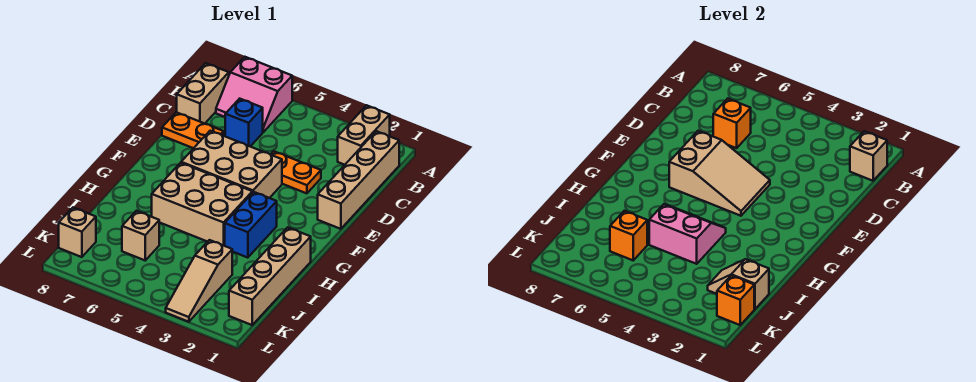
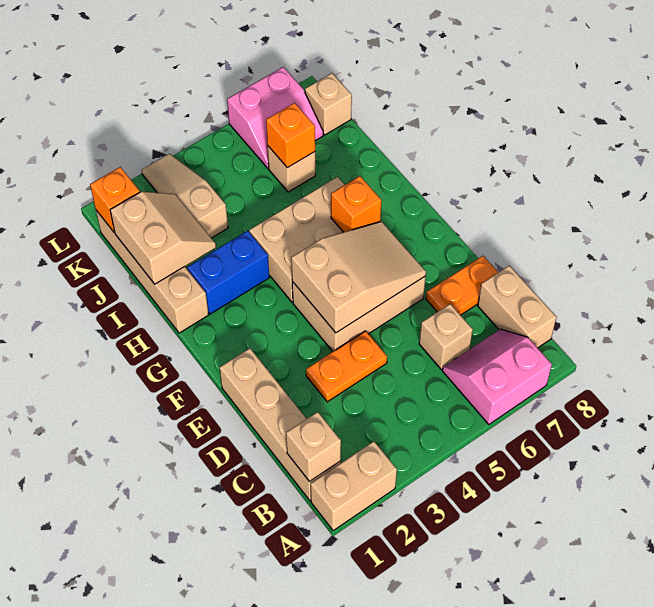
tan brick A2:B2 level 1 -> tan brick A1:A2 level 1
blue brick C6 level 1 -> tan brick C6 level 1
orange brick C6 level 2 -> orange brick G6 level 2
tan slope E4:F6 level 2 top 6 -> tan slope E4:F6 level 2 top 4
blue brick G3:H3 level 1 -> blue brick H2:H3 level 1
pink slope H4:I5 level 2 top I -> pink slope K6:L7 level 1 top L
tan slope J1:J2 level 2 top 1 -> tan slope I1:J2 level 2 top 1

